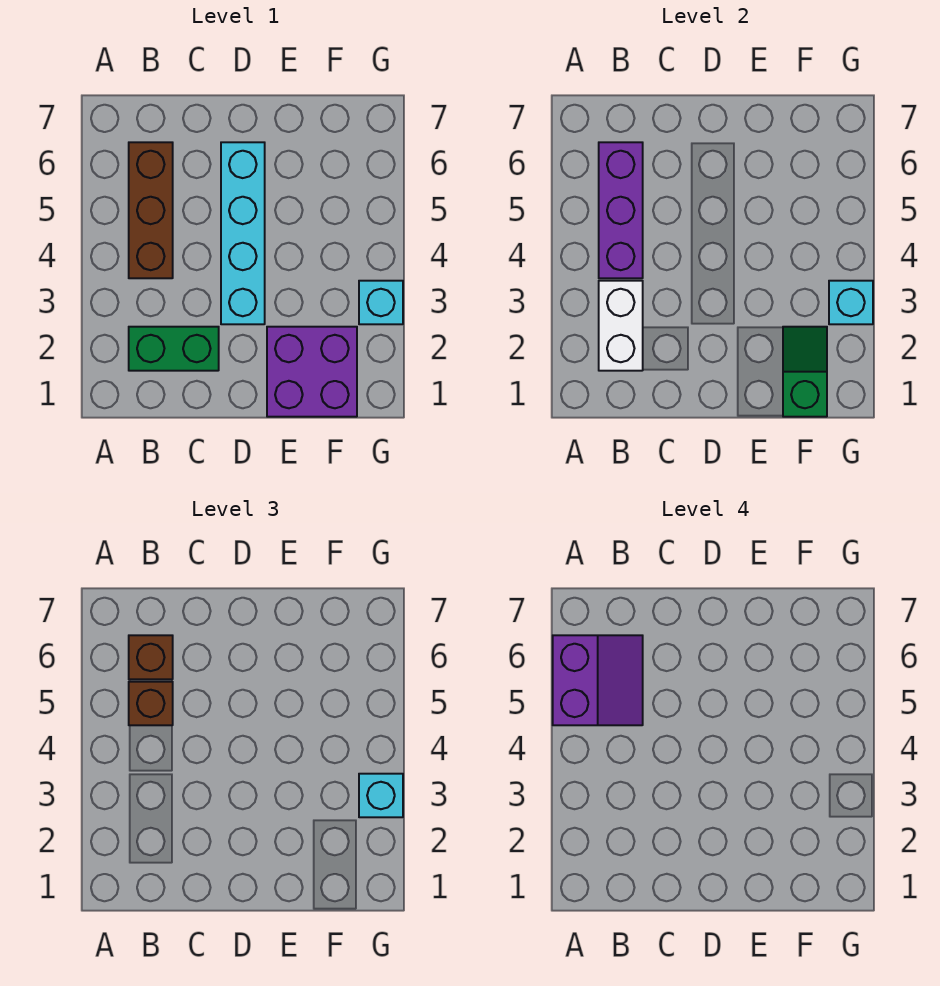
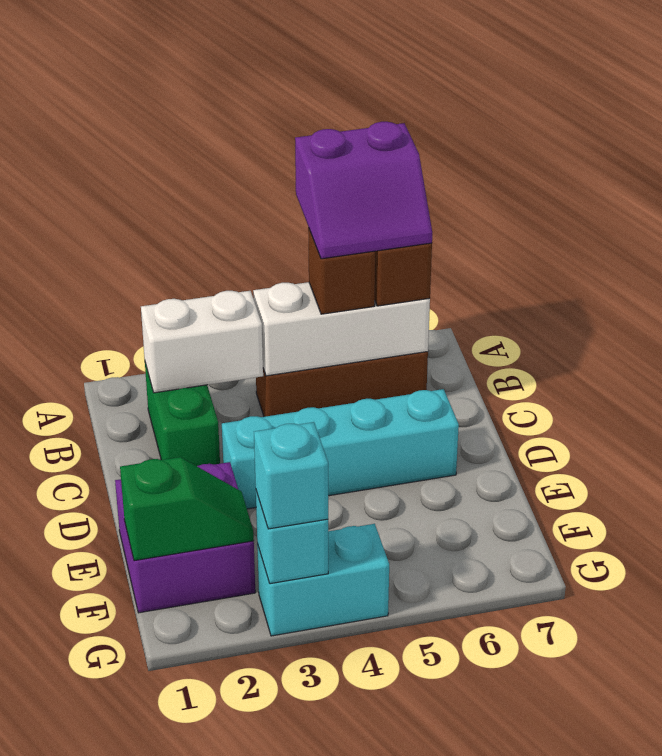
purple brick B4:B6 level 2 -> white brick B4:B6 level 2
cyan brick G3 level 1 -> cyan brick G3:G4 level 1

